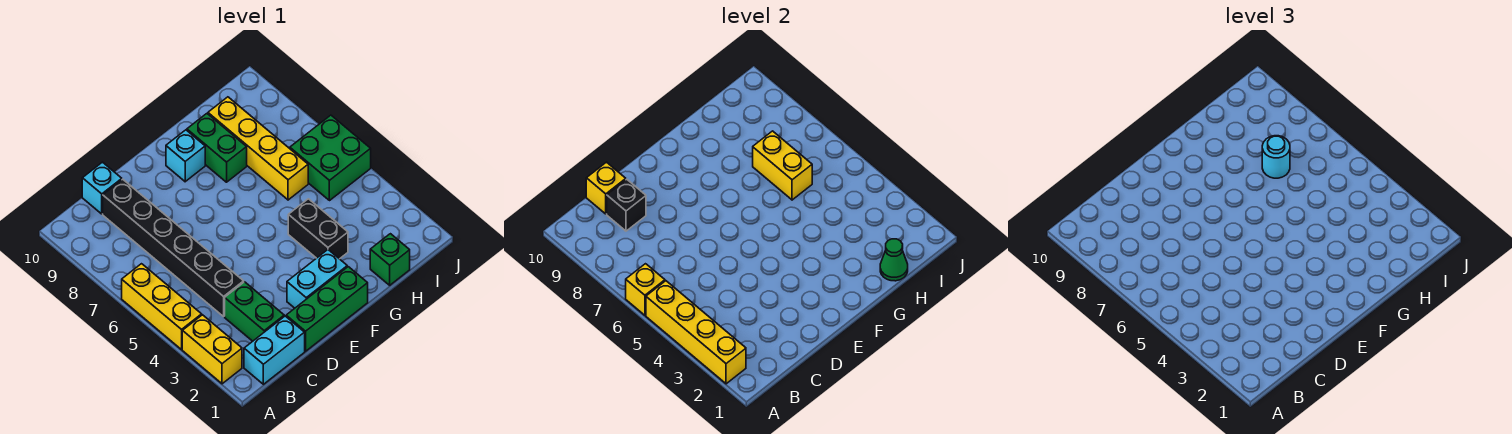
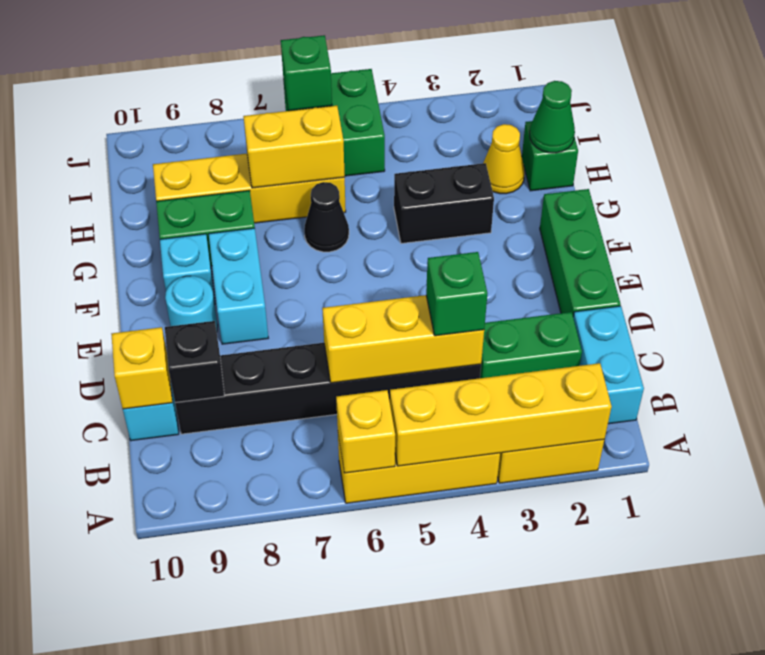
none -> yellow brick C4:C6 level 2
none -> green brick C4 level 3
cyan brick E2:F2 level 1 -> cyan brick E8:F8 level 1
none -> black cone G6 level 1
none -> yellow cone H2 level 1
cyan round brick H7 level 3 -> cyan round brick E9 level 1
none -> green brick J6 level 2

